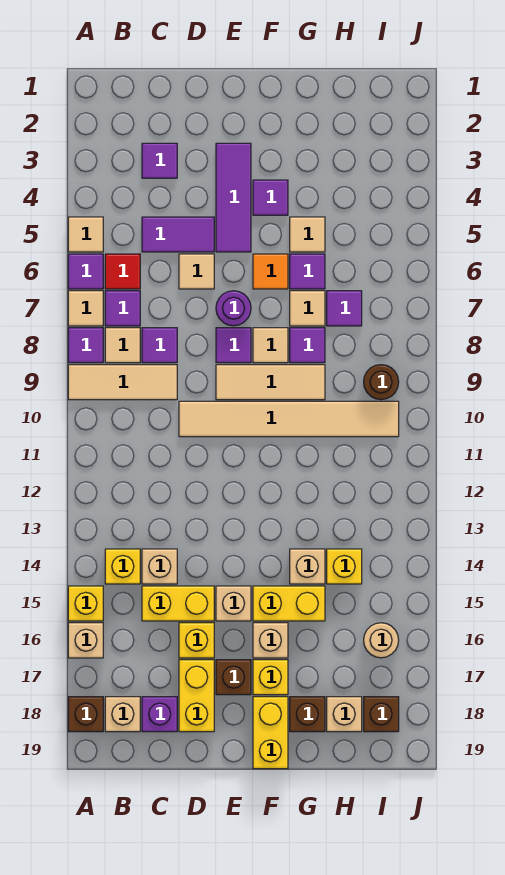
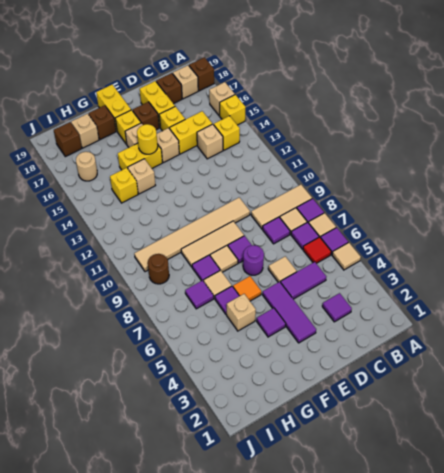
purple brick C18 level 1 -> brown brick C18 level 1
none -> yellow round brick F15 level 2
tan tile G5 level 1 -> tan brick G5 level 1

